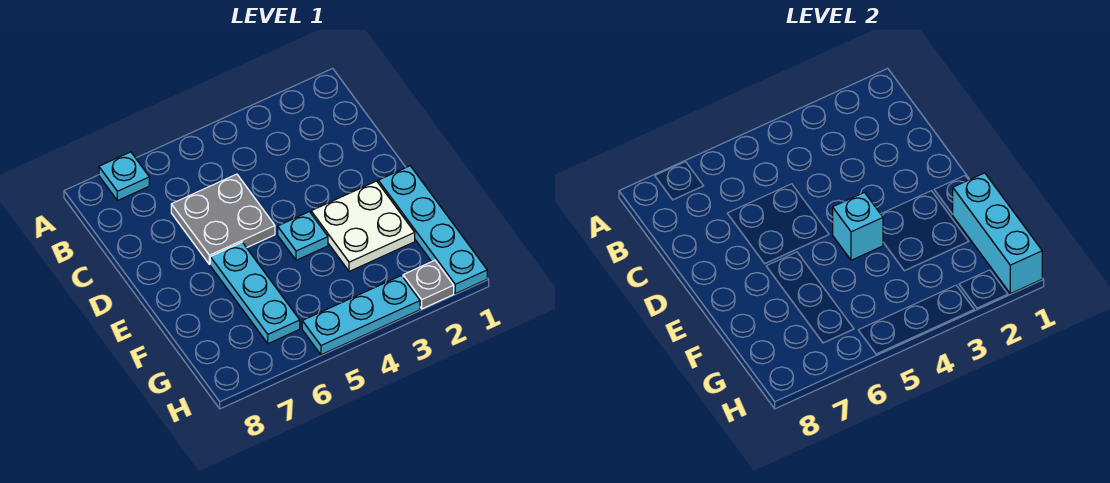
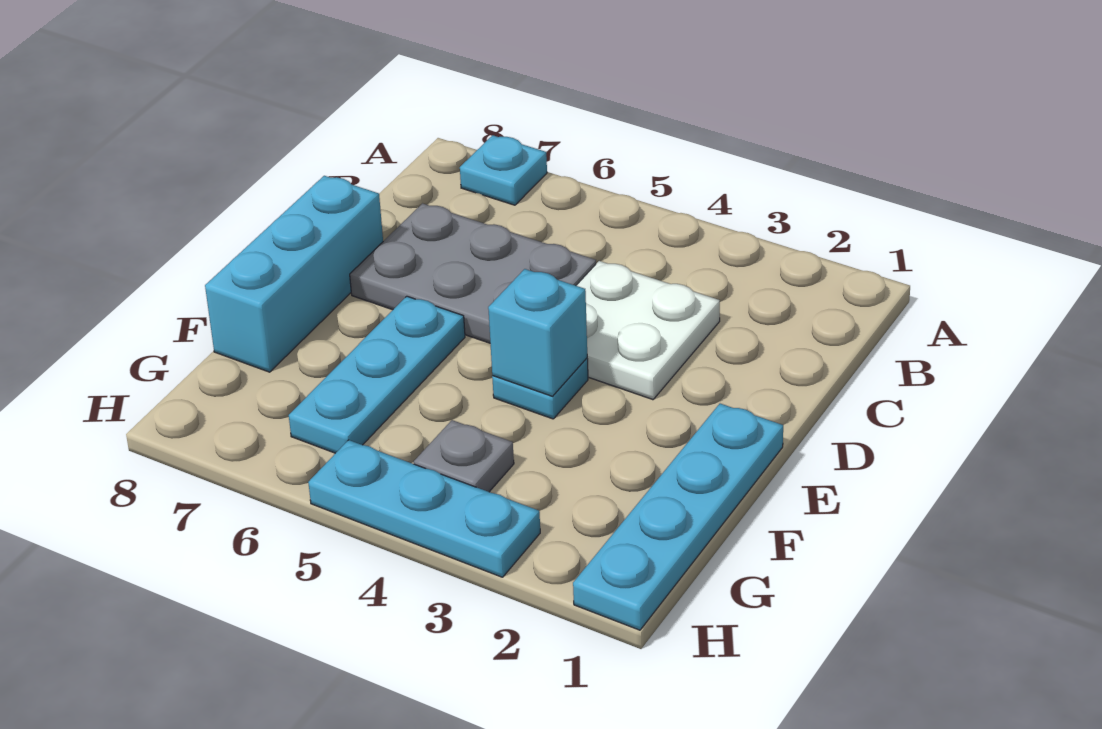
grey plate C5:D6 level 1 -> grey plate C5:D7 level 1
white plate E2:F3 level 1 -> white plate C3:D4 level 1
cyan brick F1:H1 level 2 -> cyan brick D8:F8 level 1
grey plate H2 level 1 -> grey plate G4 level 1

